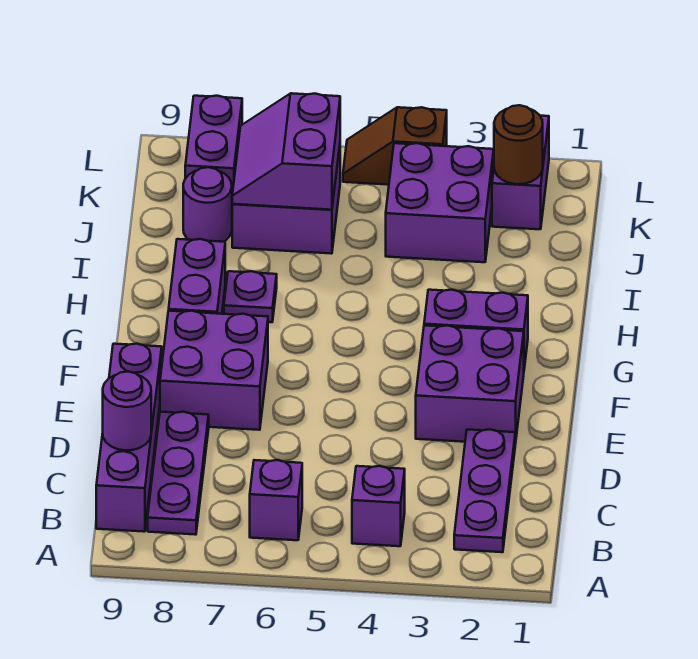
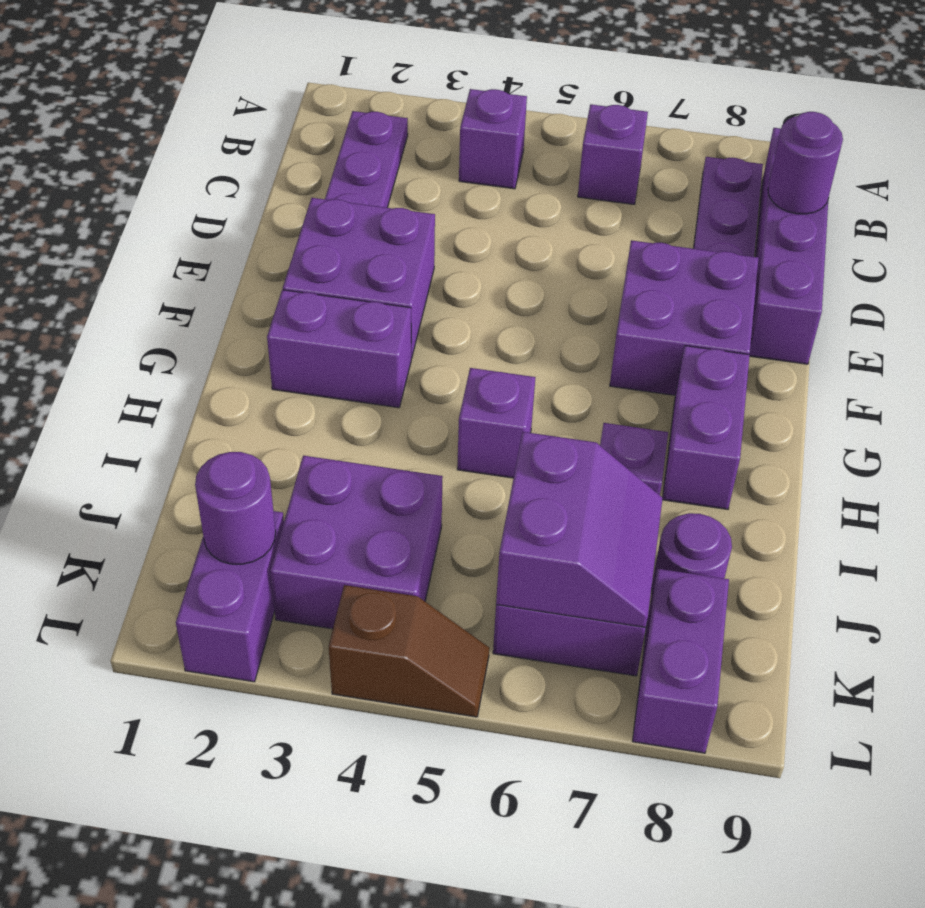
none -> purple brick H5 level 1
brown round brick K2 level 2 -> purple round brick K2 level 2

